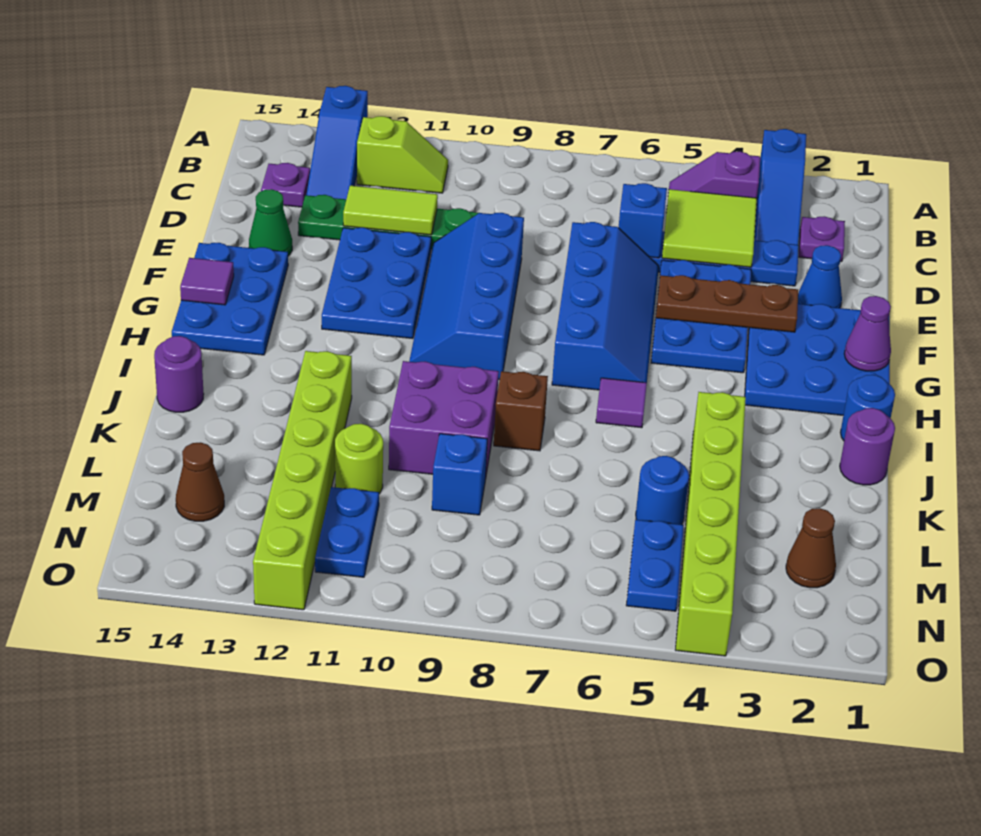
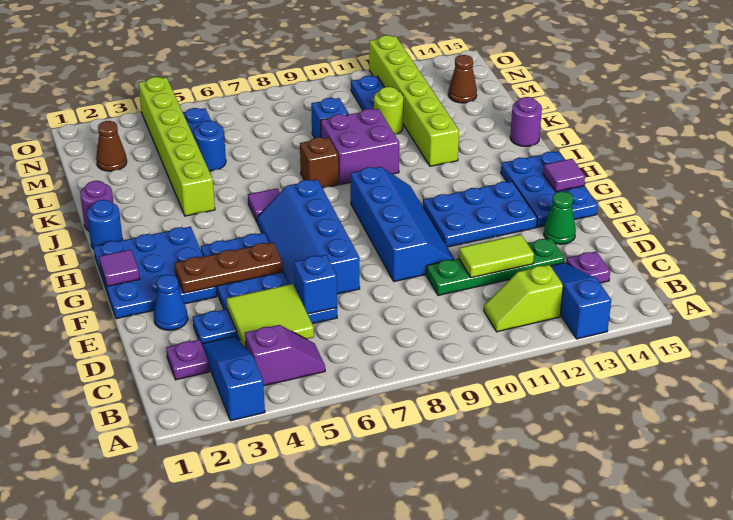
blue plate E11:G12 level 1 -> blue plate F11:G13 level 1
purple cone G1 level 2 -> purple tile G1 level 2

